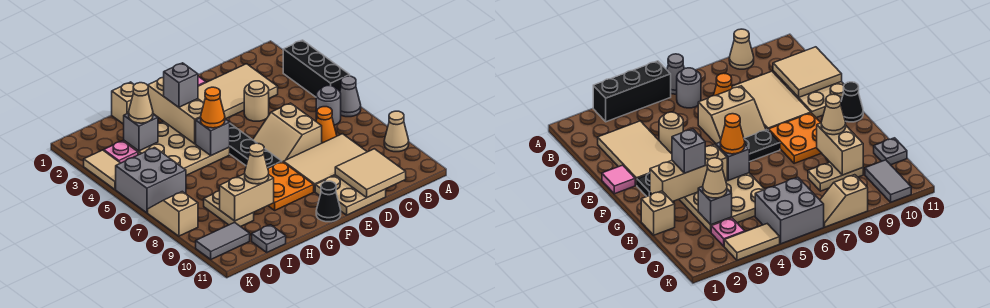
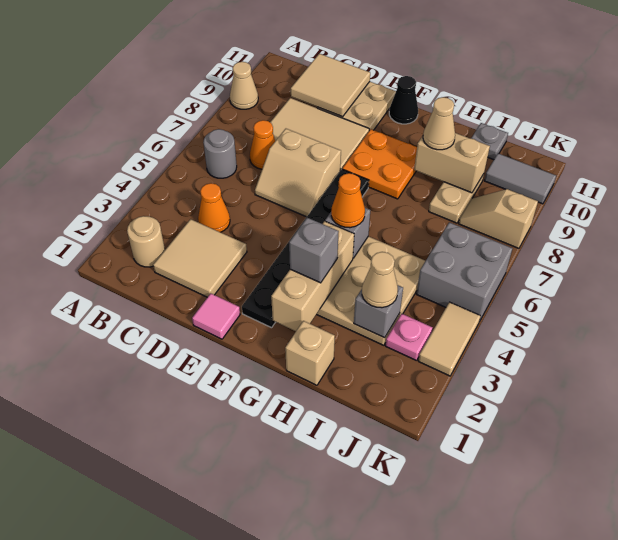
black brick A3:A5 level 1 -> none
grey cone A6 level 1 -> none
tan tile C2:E3 level 1 -> tan tile C2:D3 level 1
none -> orange cone C4 level 1
tan round brick D4 level 1 -> tan round brick B2 level 1
tan slope D6:E7 level 1 top D -> tan slope D6:E7 level 1 top 7
tan slope K7:K8 level 1 top 8 -> tan slope J8:K8 level 1 top K

